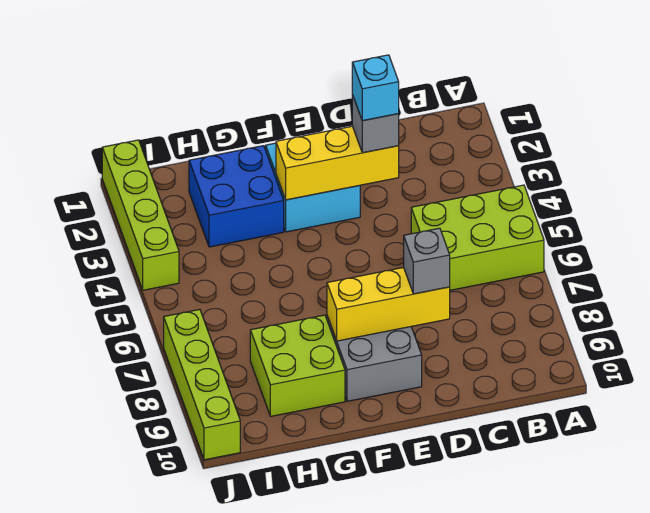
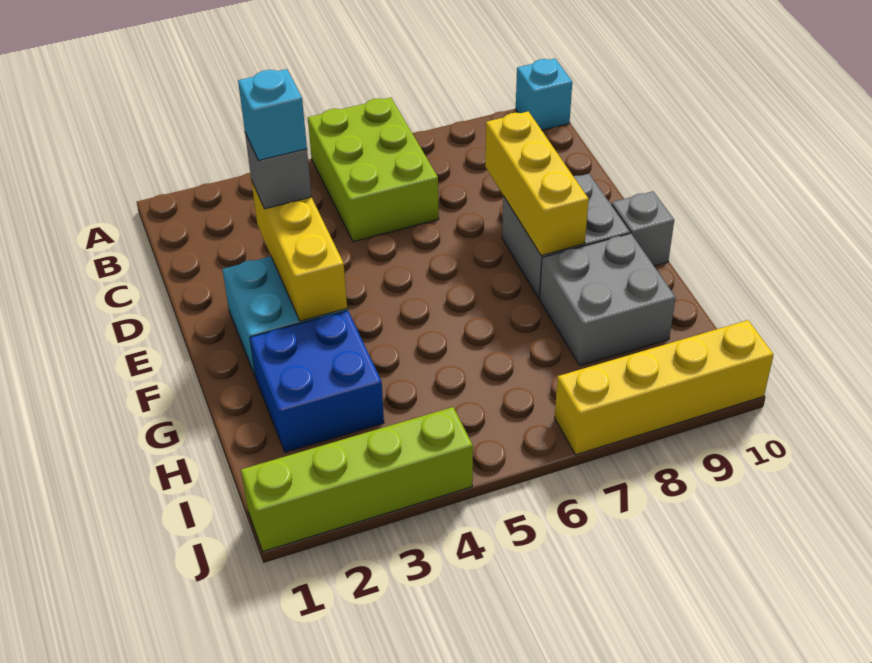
none -> cyan brick A10 level 1
grey brick D8 level 3 -> grey brick F10 level 1
lime brick G8:H9 level 1 -> grey brick G8:H9 level 1
lime brick J7:J10 level 1 -> yellow brick J7:J10 level 1

